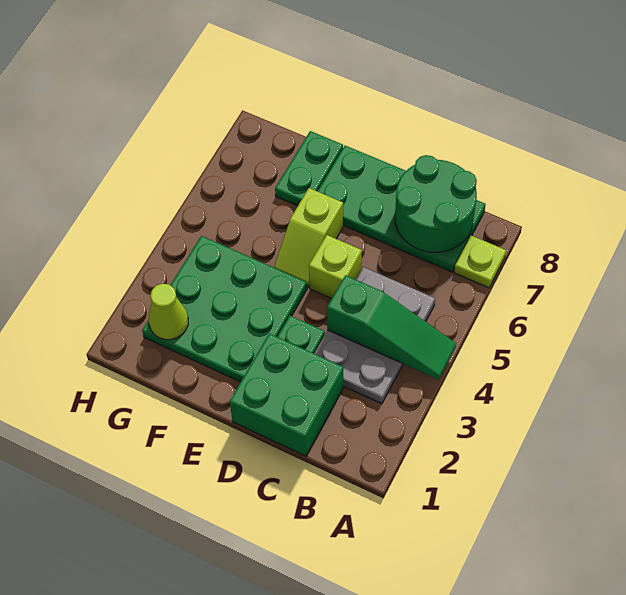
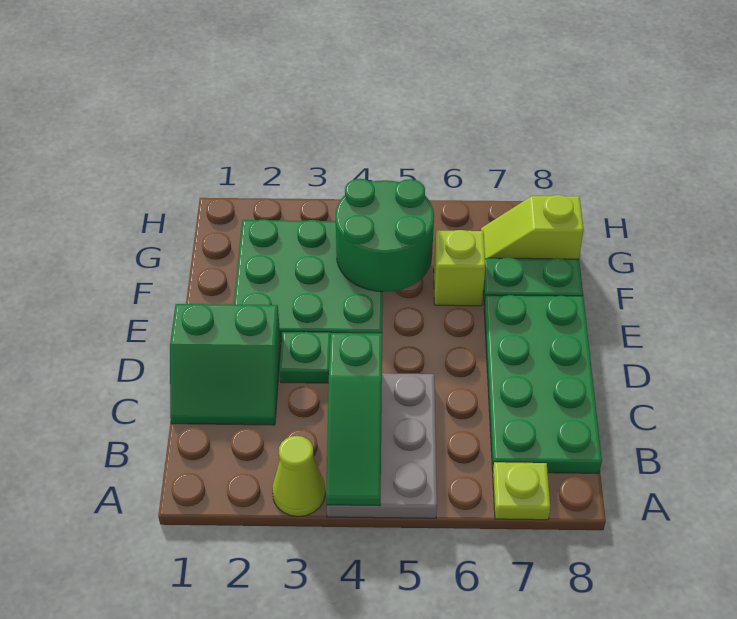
grey plate B3:C5 level 1 -> grey plate A4:C5 level 1
green round brick B7:C8 level 2 -> green round brick F4:G5 level 2
green brick C1:D2 level 1 -> green slope C1:D2 level 1 top D
lime brick D5 level 1 -> lime brick F6 level 1
lime slope E5:E6 level 1 top 6 -> lime slope G7:G8 level 1 top 8
lime cone G2 level 2 -> lime cone A3 level 1

